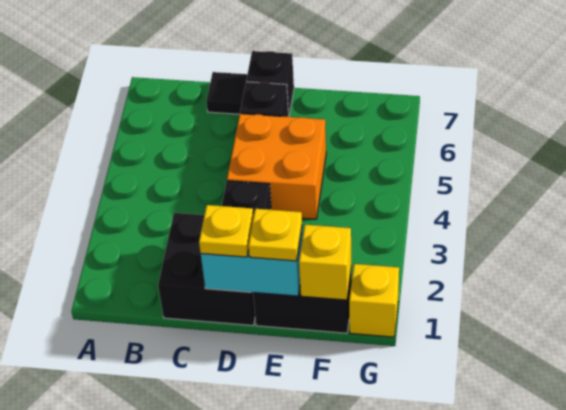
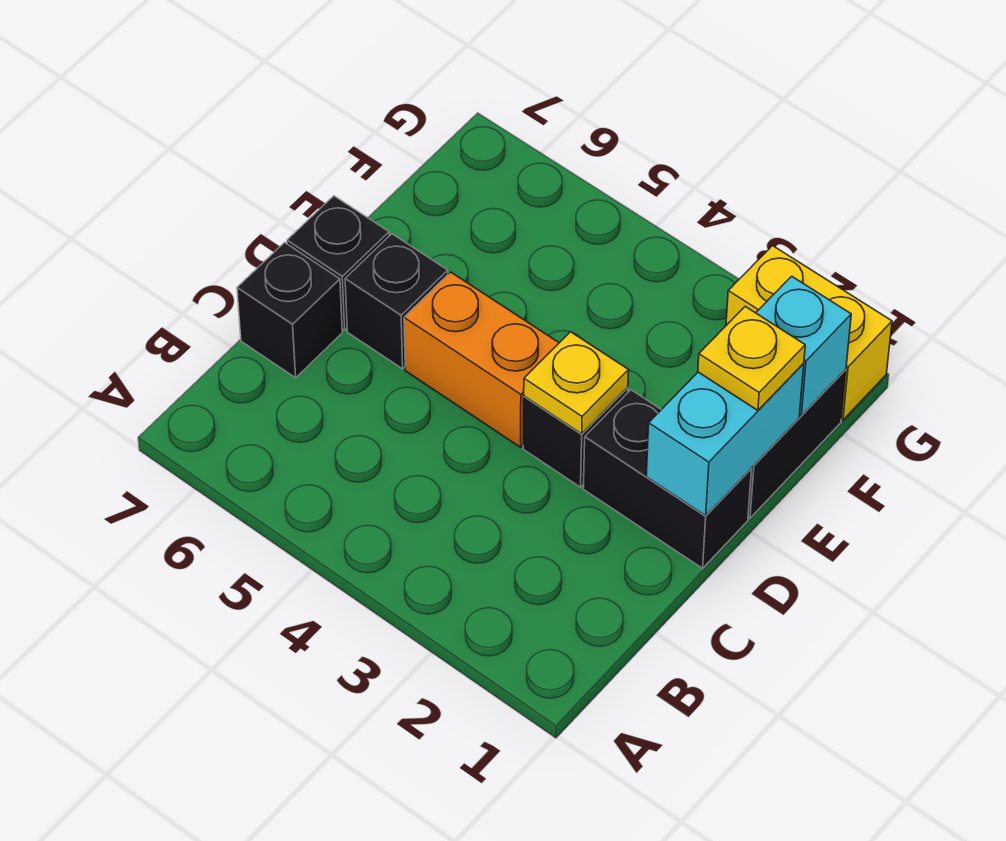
black brick C1:D2 level 1 -> black brick D1:D2 level 1
black tile C7 level 1 -> black brick C7 level 1
yellow plate D1 level 3 -> yellow plate D3 level 2
orange brick D4:E5 level 1 -> orange brick D4:D5 level 1
yellow brick F1 level 2 -> cyan brick F1 level 2
yellow brick G1 level 1 -> yellow brick G1:G2 level 1

